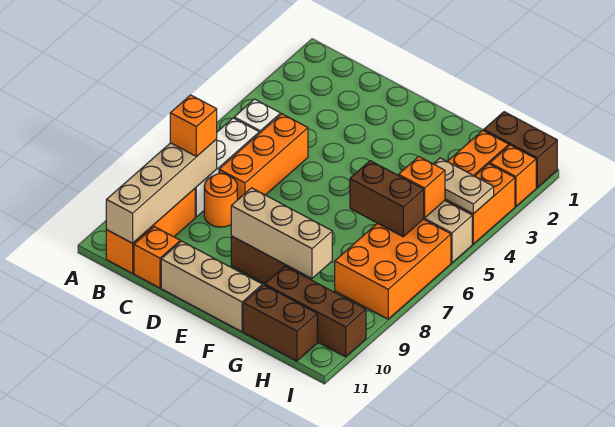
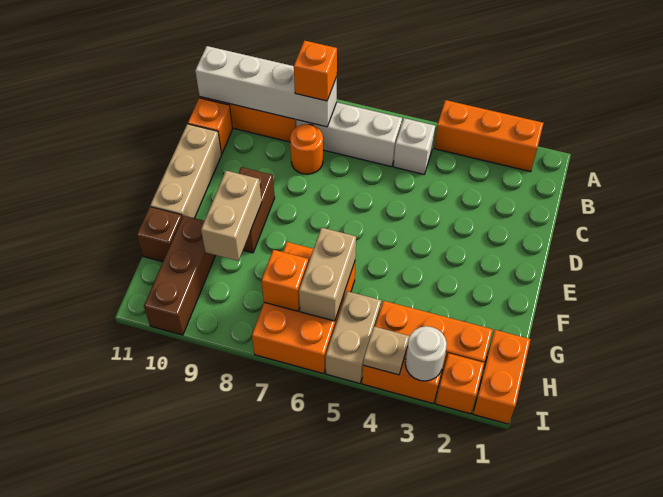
tan brick B8:B11 level 2 -> white brick B8:B11 level 2
orange brick C5:C7 level 1 -> orange brick A2:A4 level 1
tan brick E9:G9 level 2 -> tan brick F9:G9 level 2
brown brick G6:H6 level 2 -> tan brick G6:H6 level 2
brown brick G11:H11 level 1 -> brown brick G11 level 1
brown brick H1:I1 level 1 -> orange brick H1:I1 level 1
tan plate H4:I4 level 2 -> tan plate I4 level 2
orange brick H5 level 2 -> orange brick H7 level 2
orange brick H6:I8 level 1 -> orange brick G6:I7 level 1
none -> white round brick I3 level 2

